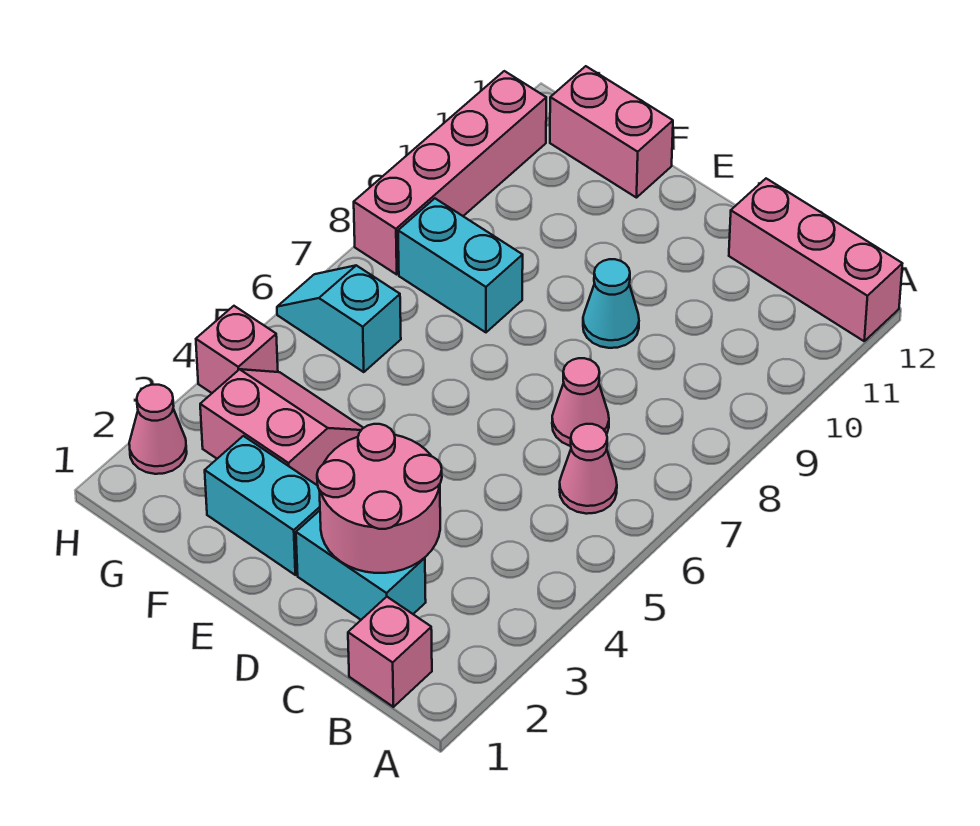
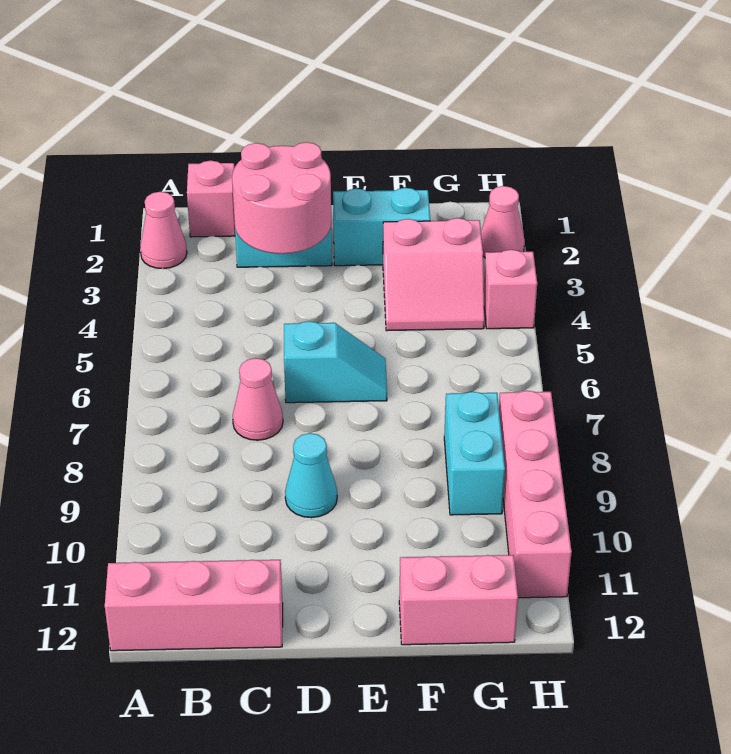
pink cone B6 level 1 -> pink cone A2 level 1
cyan brick F8:G8 level 1 -> cyan brick G8:G9 level 1
cyan slope G6:H6 level 1 top G -> cyan slope D6:E6 level 1 top D

